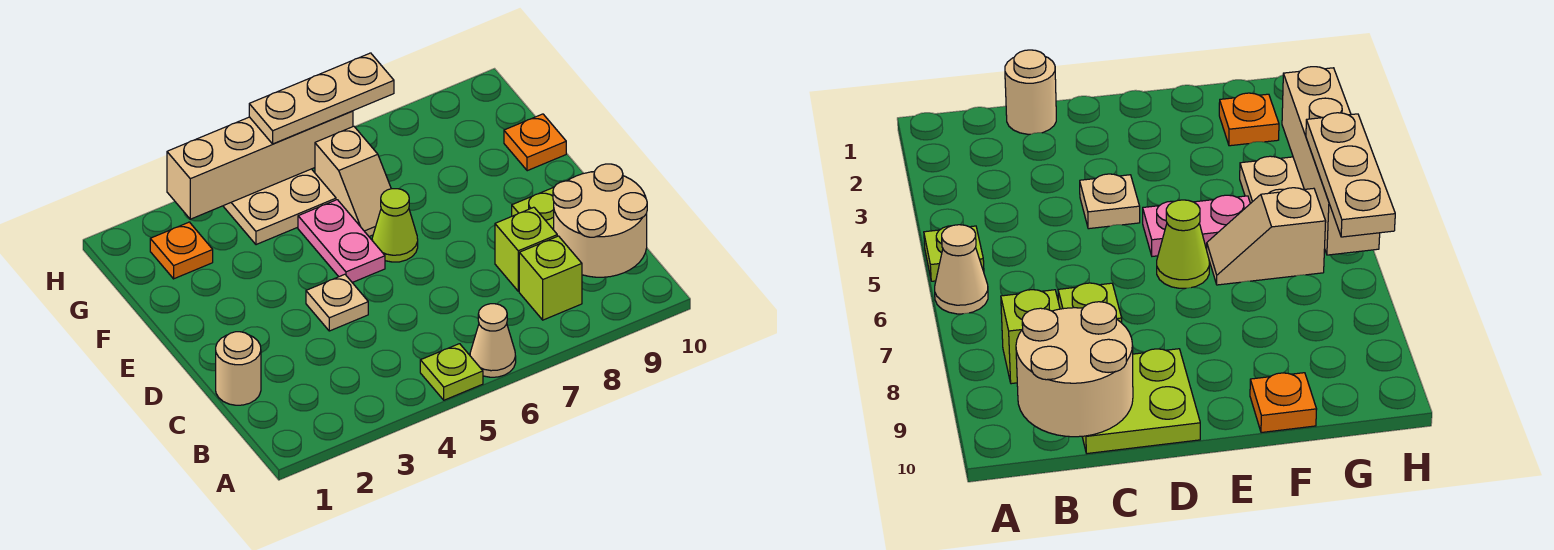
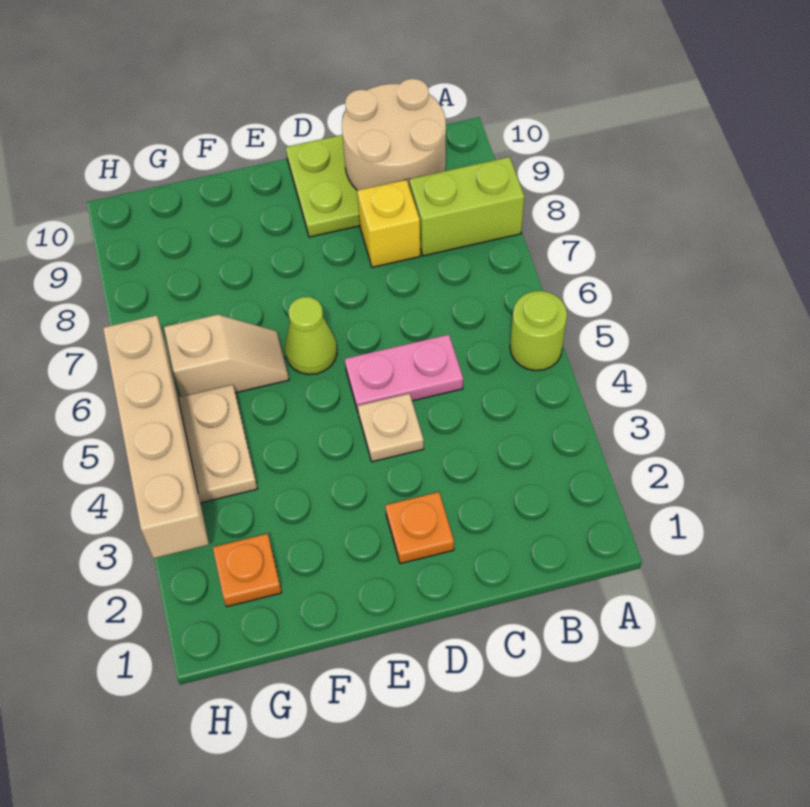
lime plate A5 level 1 -> lime round brick A5 level 1
tan cone A6 level 1 -> none
lime brick B8 level 1 -> lime brick A8:B8 level 1
tan round brick C1 level 1 -> none
lime brick C8 level 1 -> yellow brick C8 level 1
pink plate E5:F5 level 1 -> pink plate C5:D5 level 1
orange plate F10 level 1 -> orange plate D2 level 1
tan plate H5:H7 level 3 -> none

